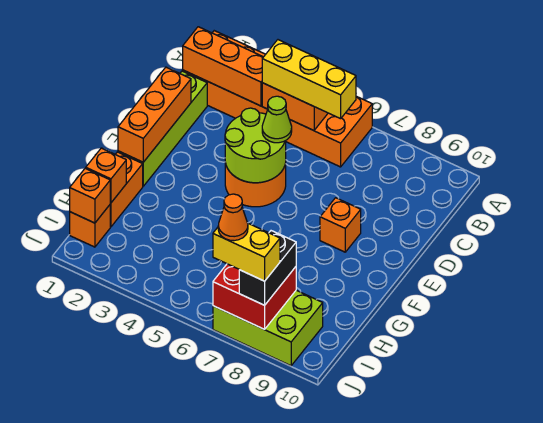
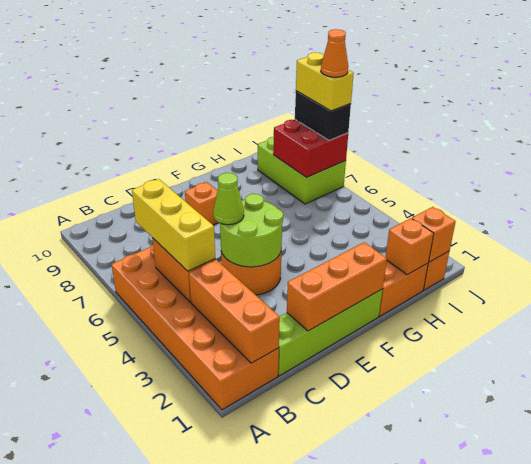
black brick I8:J8 level 3 -> black brick J7:J8 level 3

